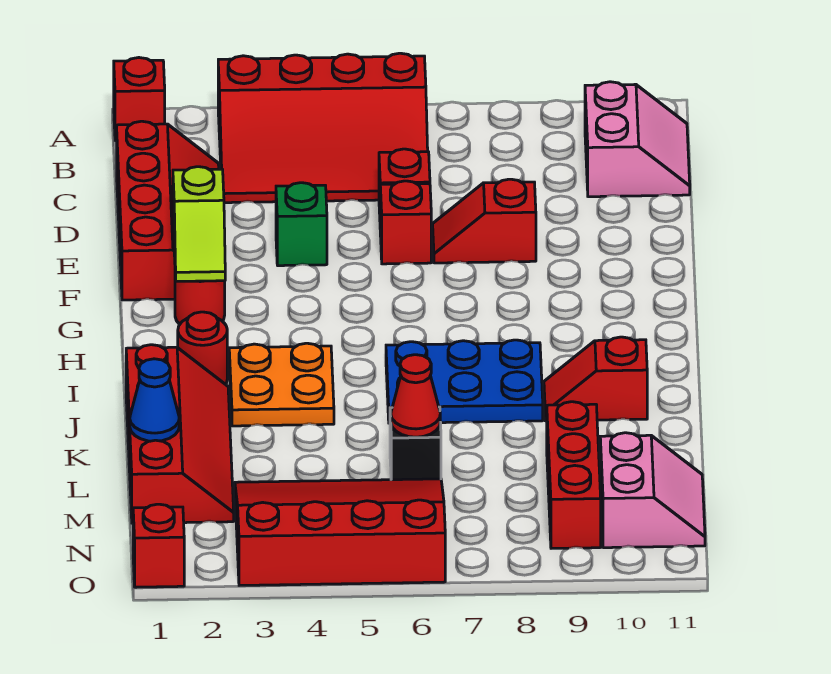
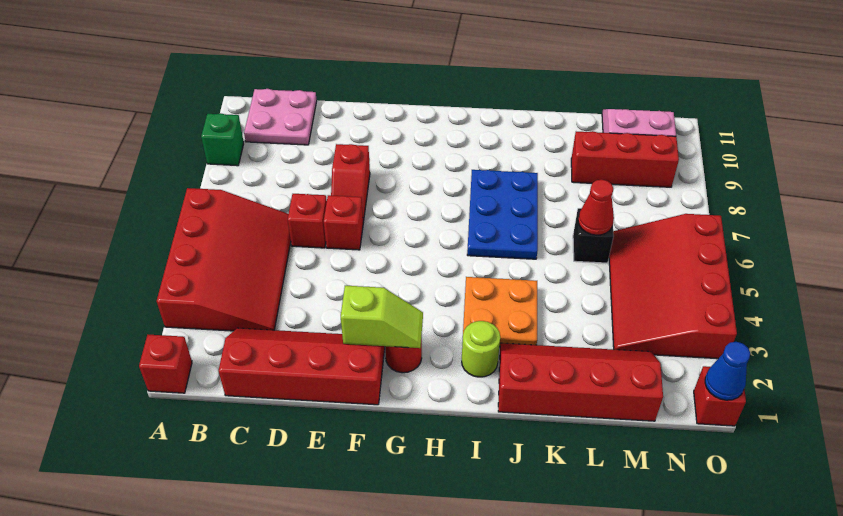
pink slope B10:C11 level 1 top 10 -> pink plate B10:C11 level 1
green brick E4 level 1 -> green brick A9 level 1
red round brick I2 level 1 -> lime round brick I2 level 1
red slope J9:J10 level 1 top 10 -> none
blue cone L1 level 2 -> blue cone O1 level 2

